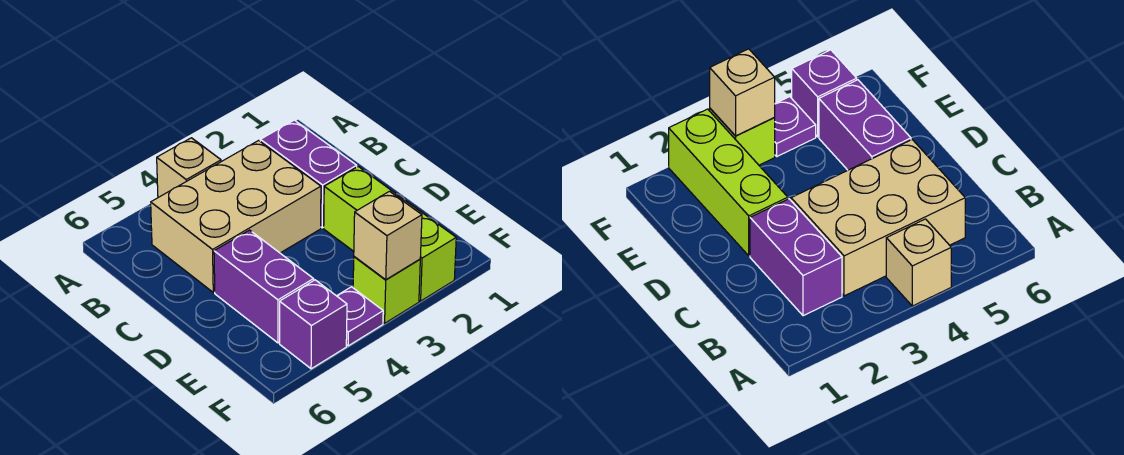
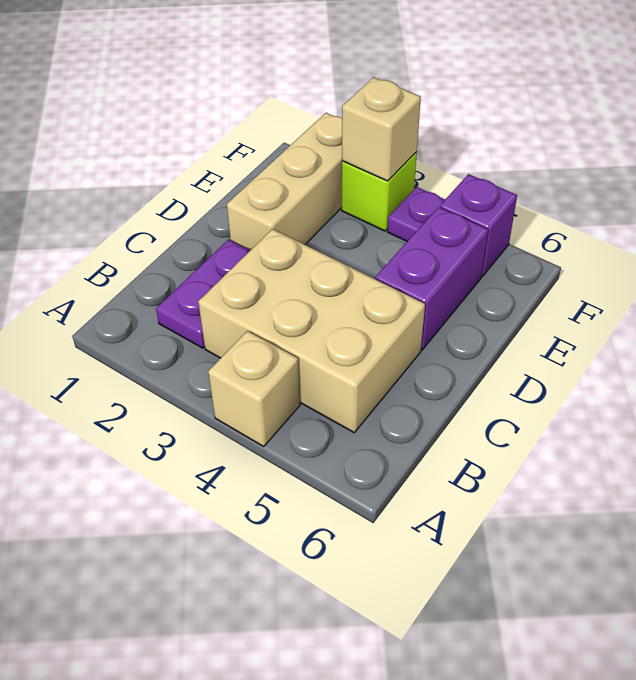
purple brick B2:C2 level 1 -> purple plate B2:C2 level 1
lime brick D2:F2 level 1 -> tan brick D2:F2 level 1

